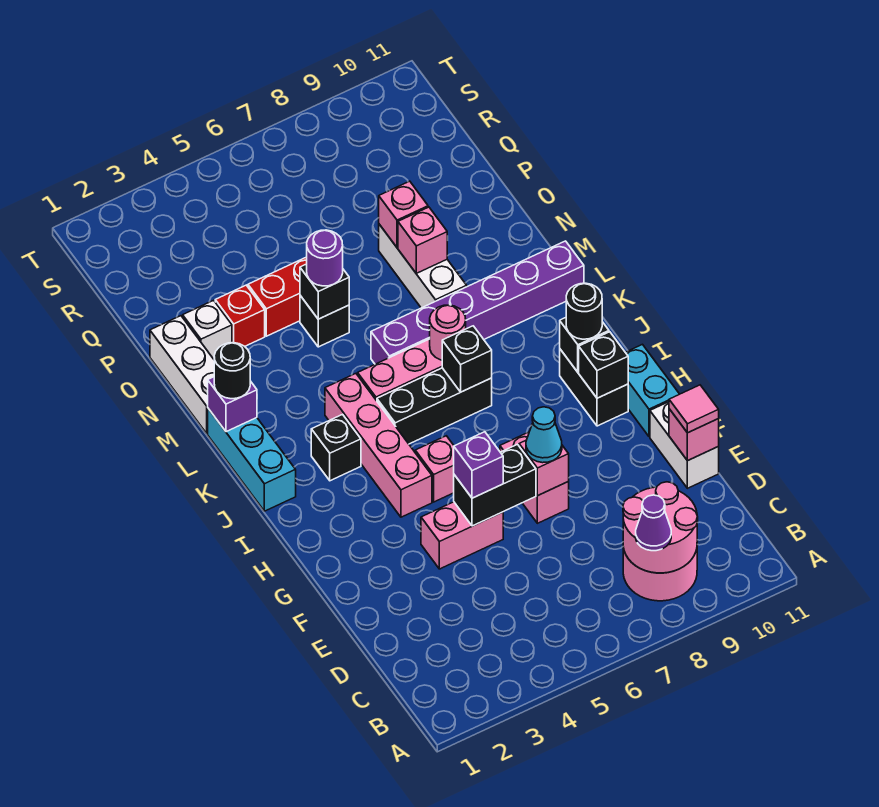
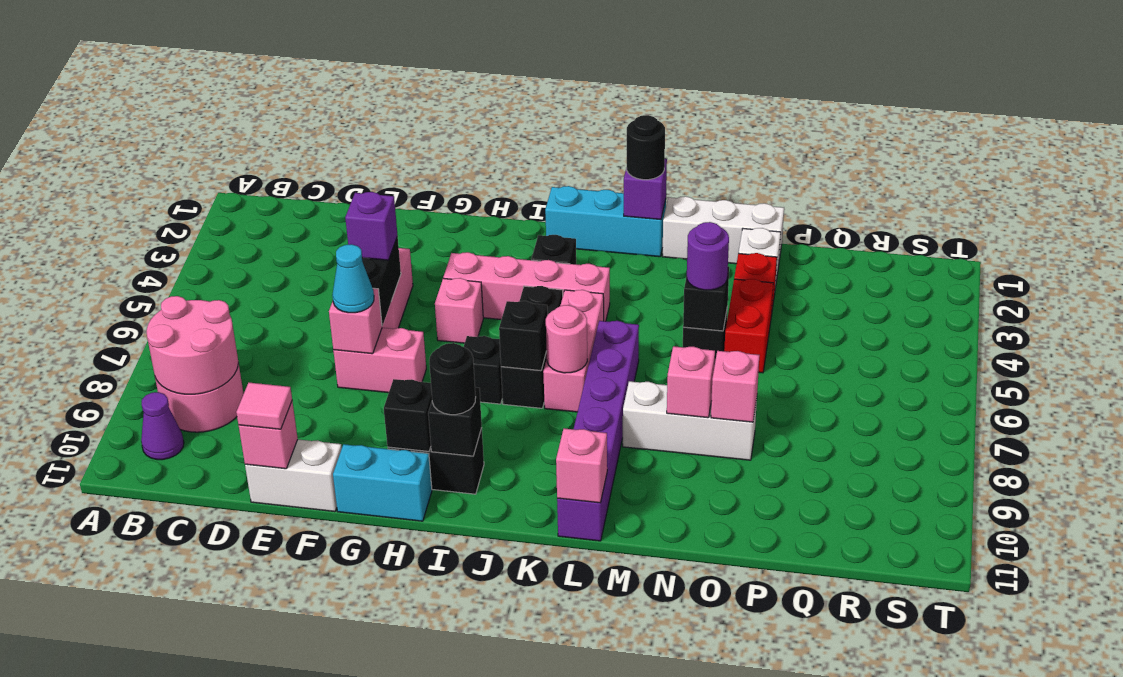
purple cone B8 level 3 -> purple cone B10 level 1
none -> black brick I7 level 1
none -> pink brick L11 level 2

